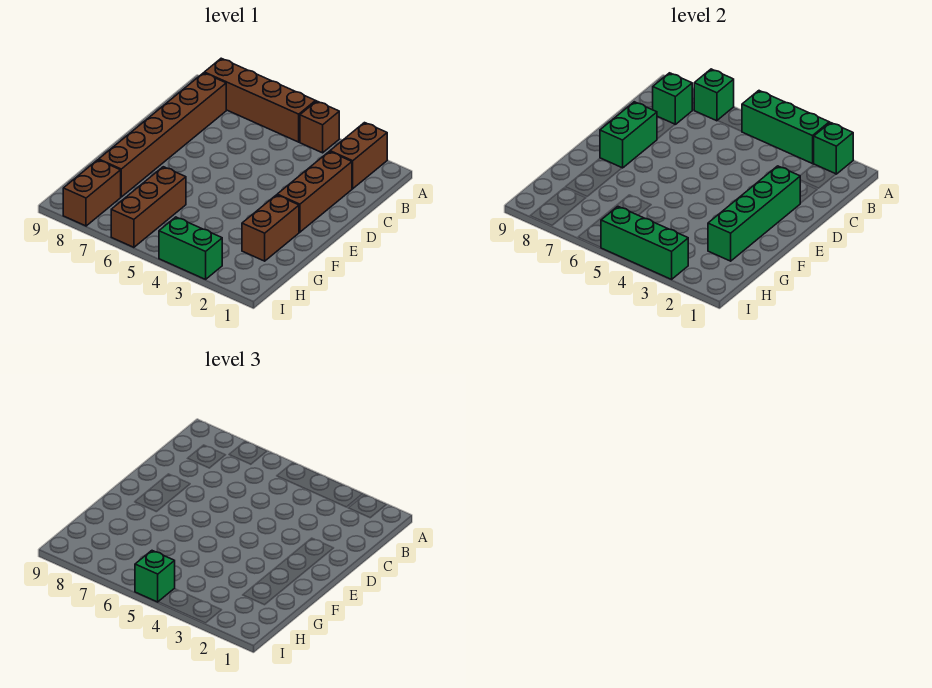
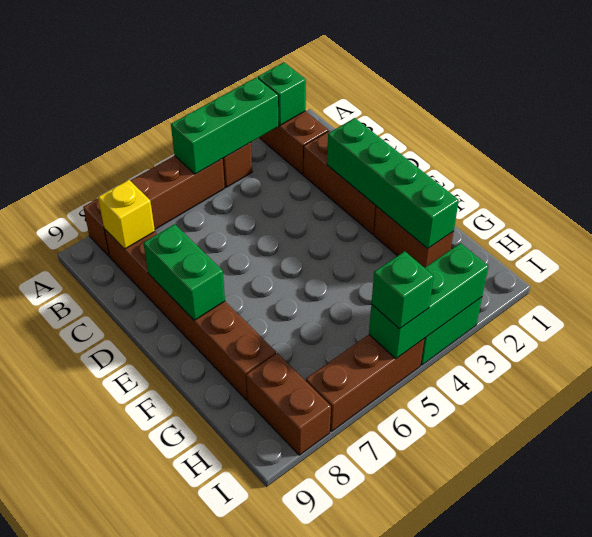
green brick A7 level 2 -> none
green brick B8 level 2 -> yellow brick B8 level 2
brown brick G6:I6 level 1 -> brown brick I5:I7 level 1

